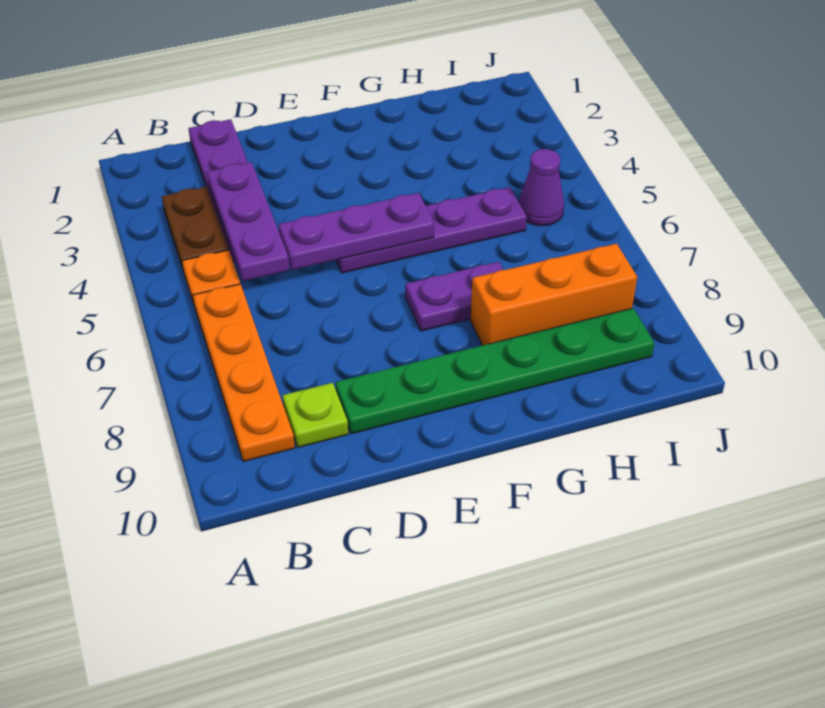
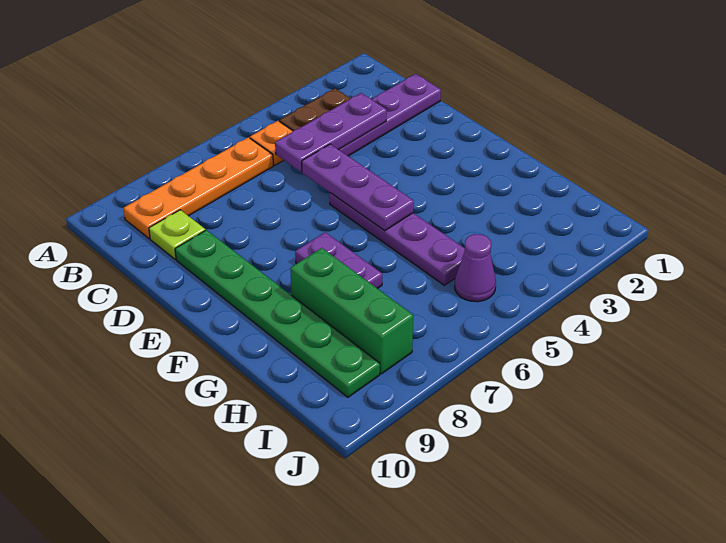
orange brick G8:I8 level 1 -> green brick G8:I8 level 1

